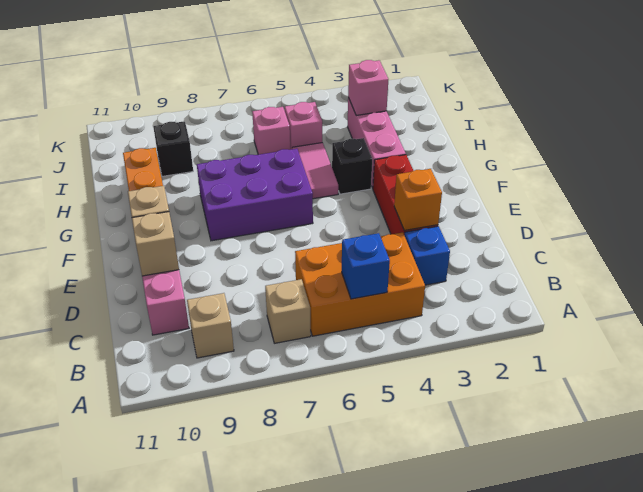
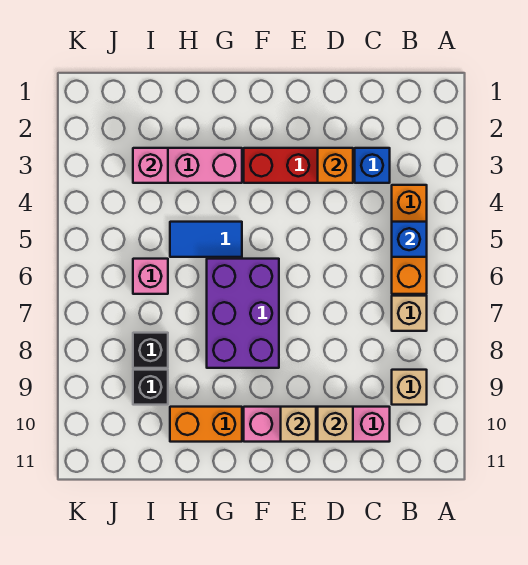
orange brick B4:C6 level 1 -> orange brick B4:B6 level 1
black brick G4 level 1 -> black brick I8 level 1
pink tile G5:H5 level 1 -> blue tile G5:H5 level 1
pink brick I5 level 1 -> none

